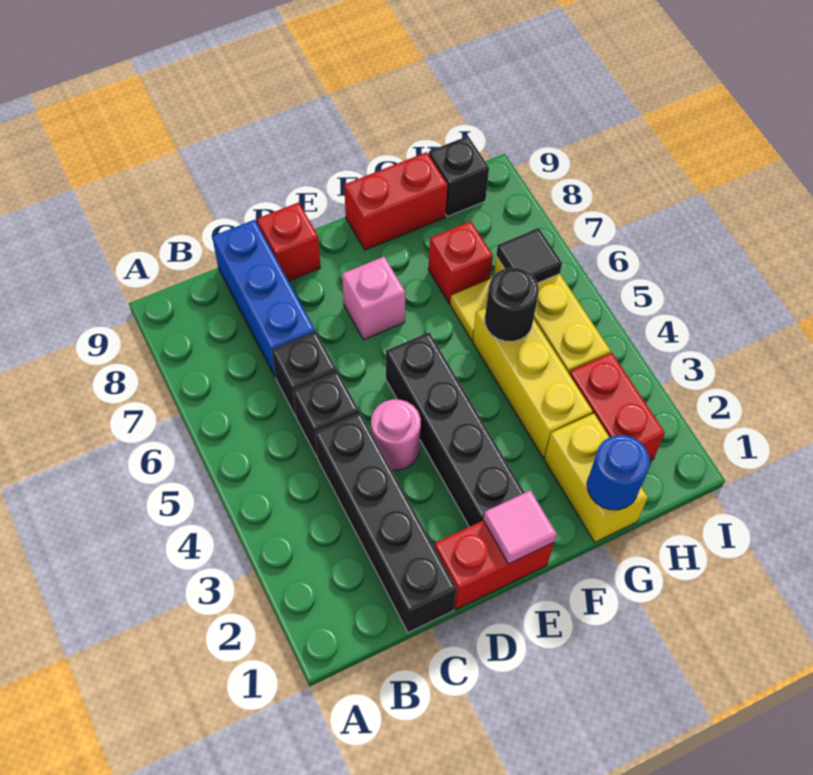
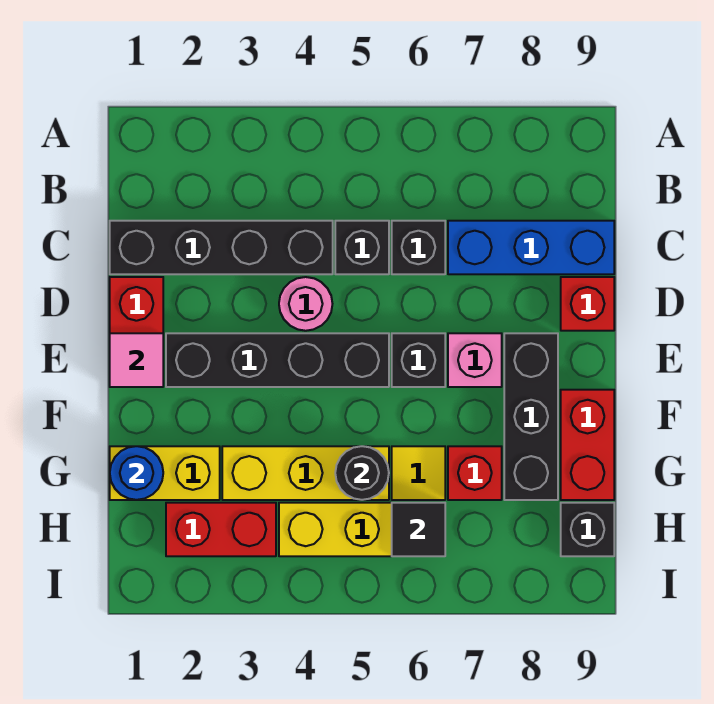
none -> black brick E6 level 1
none -> black brick E8:G8 level 1

